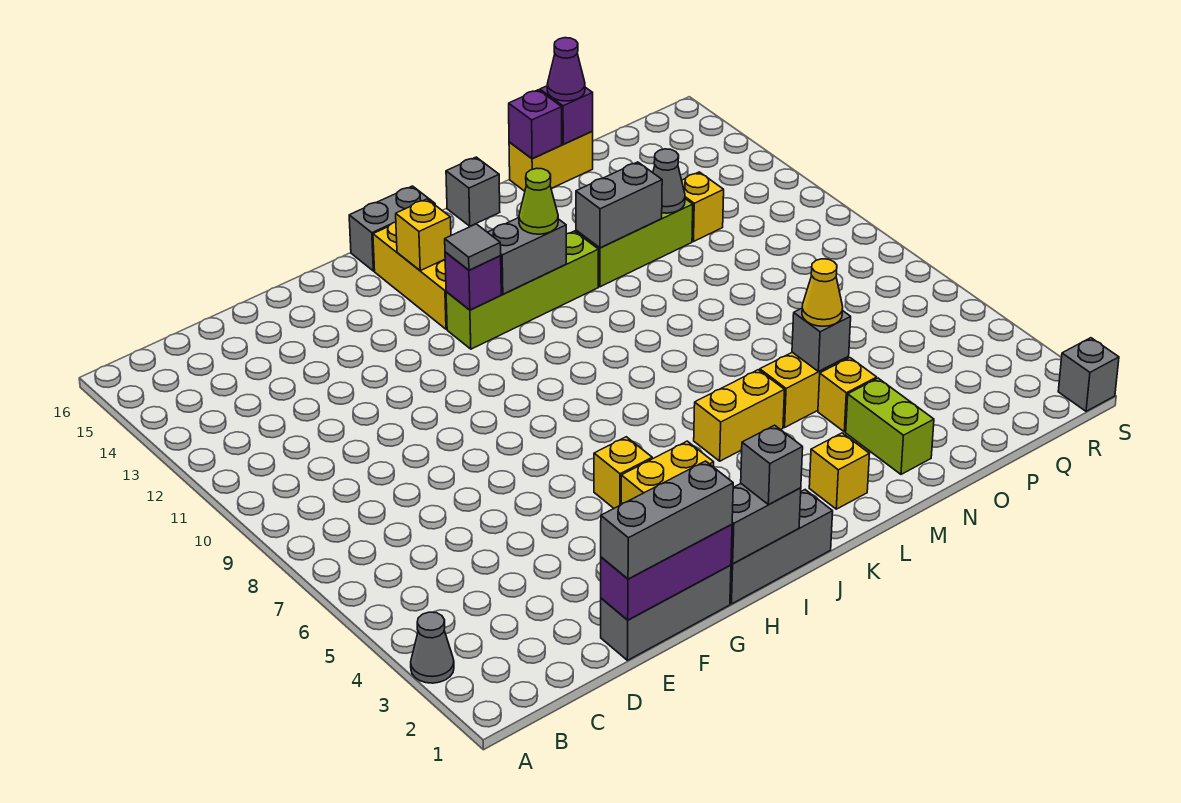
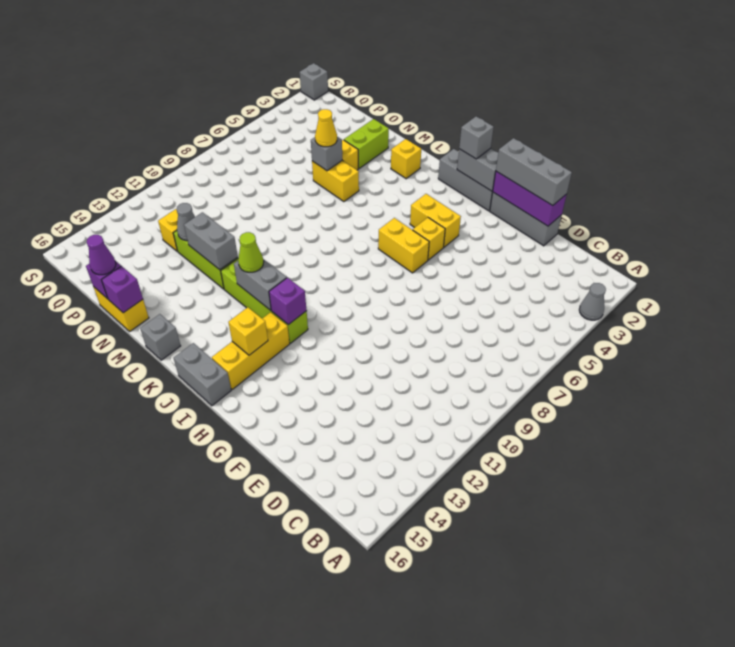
grey tile I12 level 3 -> none
yellow brick K5:L5 level 1 -> yellow brick H6:I6 level 1

